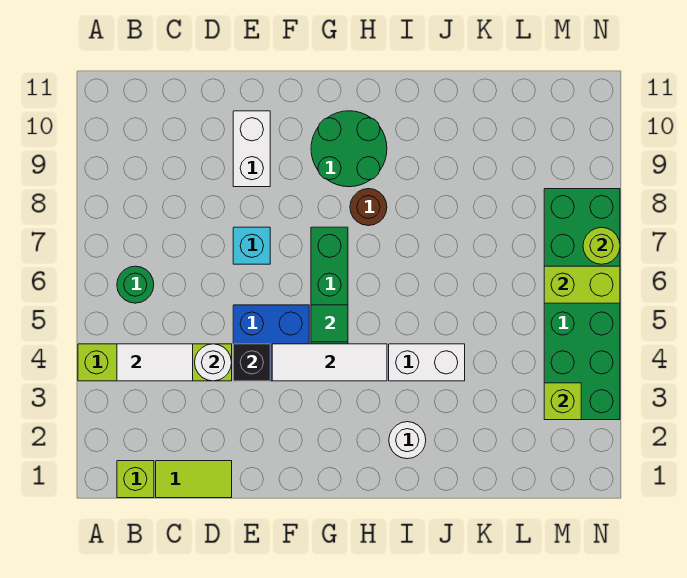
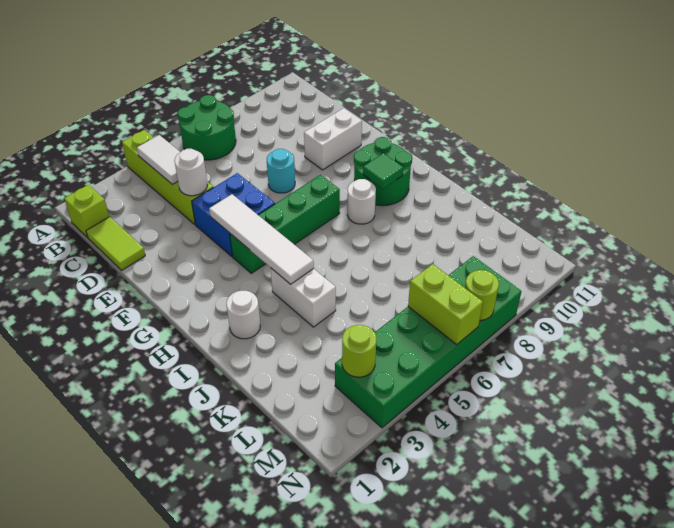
green round brick B6 level 1 -> green round brick A6:B7 level 1
black brick E4 level 2 -> none
cyan brick E7 level 1 -> cyan round brick E7 level 1
white tile F4:H4 level 2 -> white tile F4:I4 level 2
green tile G5 level 2 -> green tile H9 level 2
brown round brick H8 level 1 -> white round brick H8 level 1
lime brick M3 level 2 -> lime round brick M3 level 2

